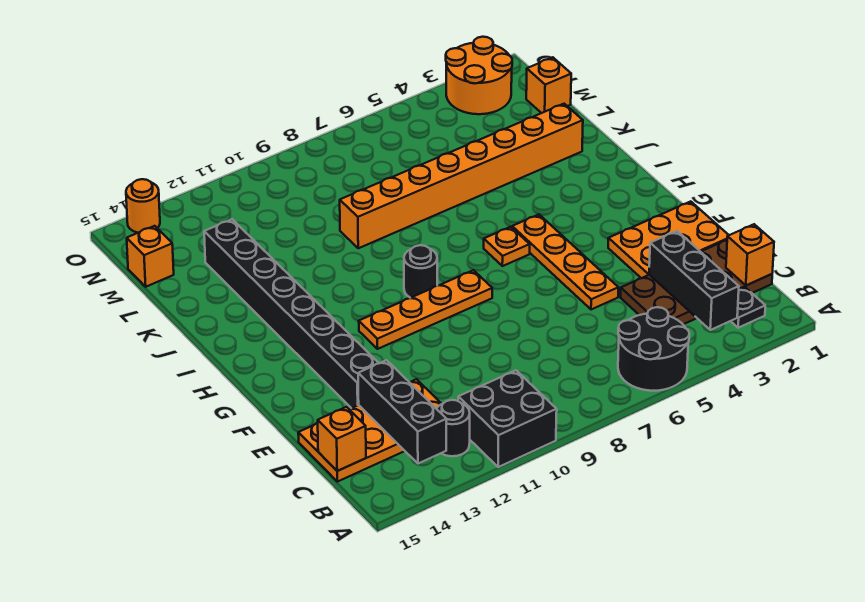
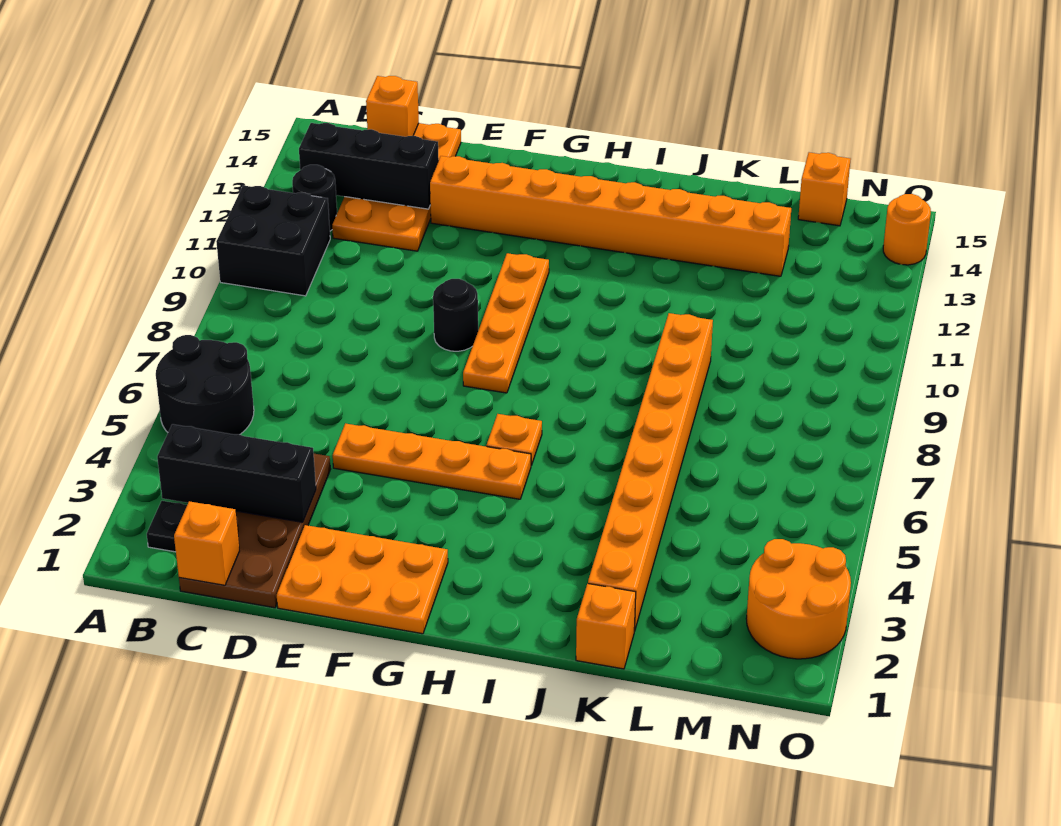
orange plate E1:F3 level 1 -> orange plate E1:G2 level 1
black brick E13:L13 level 1 -> orange brick E13:L13 level 1
black round brick H9 level 1 -> black round brick F9 level 1
orange brick M1 level 1 -> orange brick K1 level 1

